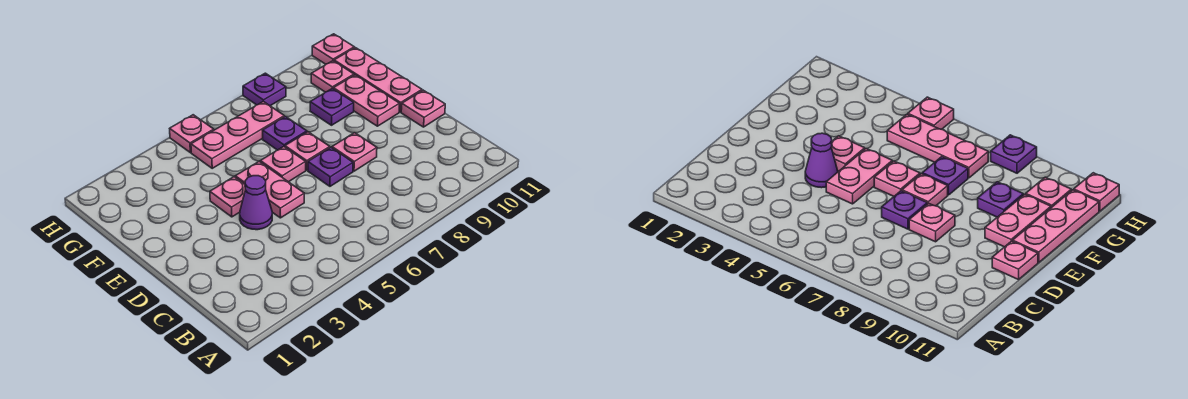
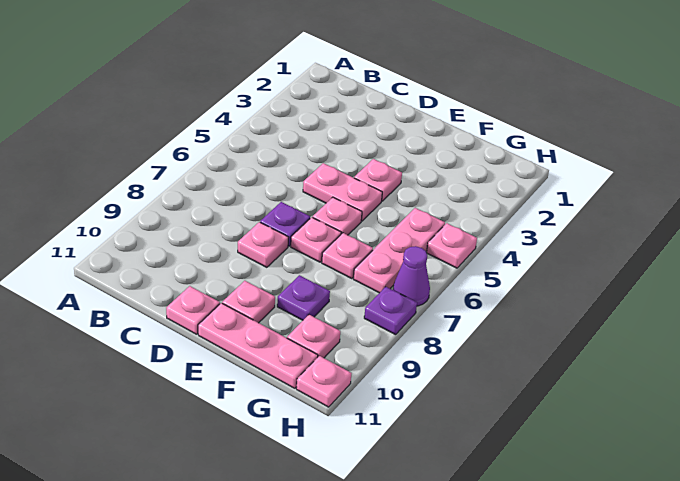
purple cone D4 level 1 -> purple cone H7 level 1
pink plate E10:F10 level 1 -> pink plate E10 level 1
purple plate F7 level 1 -> pink plate F7 level 1

